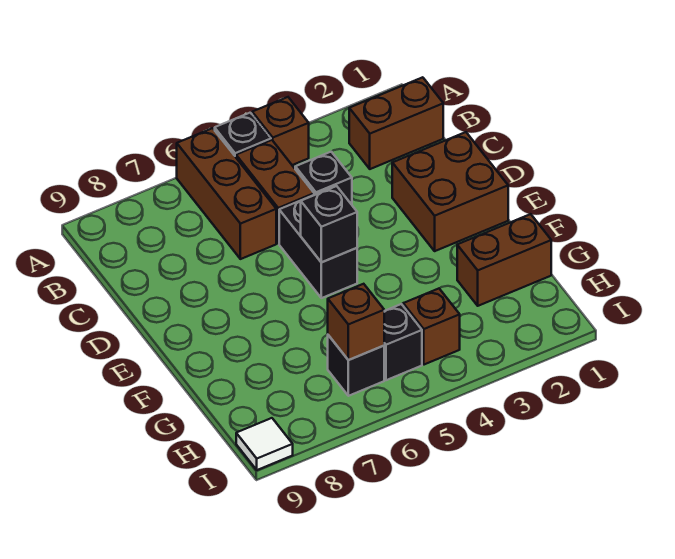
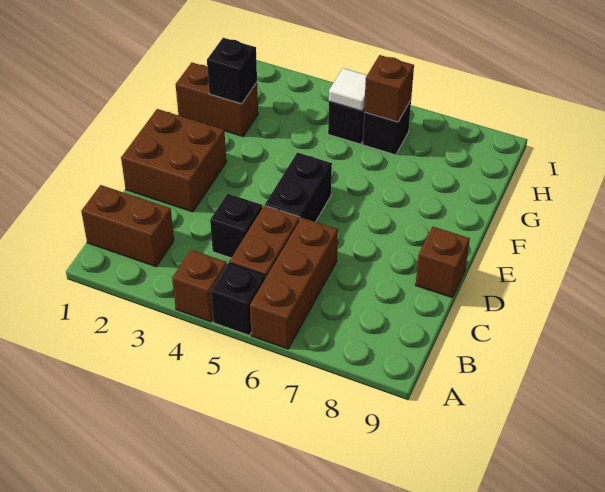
black brick E5 level 2 -> black brick G2 level 2
brown brick H4 level 1 -> brown brick D9 level 1
white tile I9 level 1 -> white tile H5 level 2

